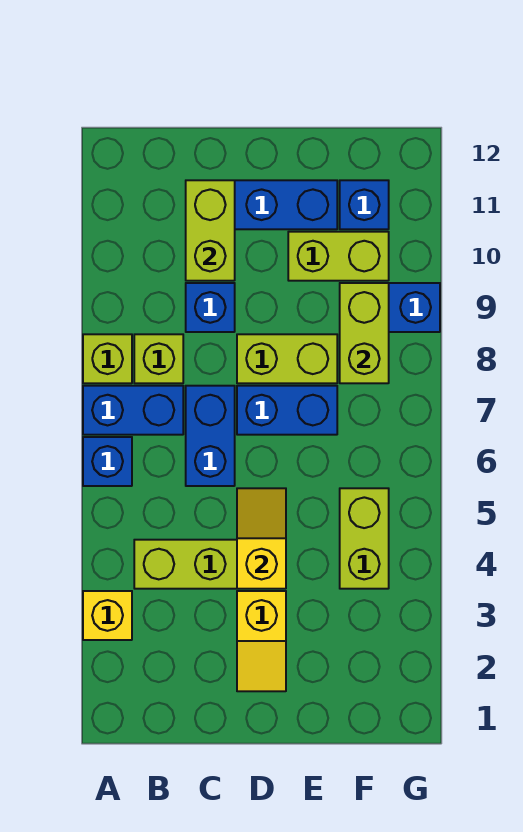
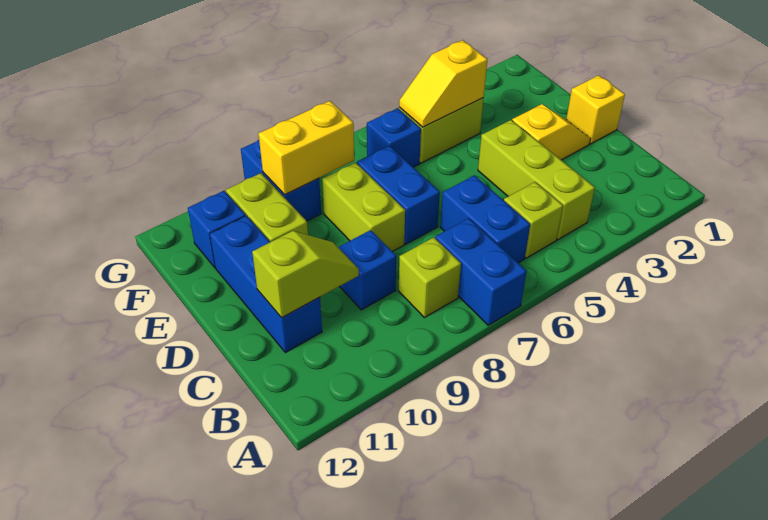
yellow brick A3 level 1 -> yellow brick D1 level 1
blue brick A6 level 1 -> blue brick F6 level 1
lime brick A8 level 1 -> lime brick B5 level 1
blue brick C6:C7 level 1 -> blue brick B6:C6 level 1
lime brick C10:C11 level 2 -> lime slope C10:C11 level 2 top 11
yellow slope D4:D5 level 2 top 4 -> yellow slope F4:F5 level 2 top 4
lime brick F8:F9 level 2 -> yellow brick F8:F9 level 2

